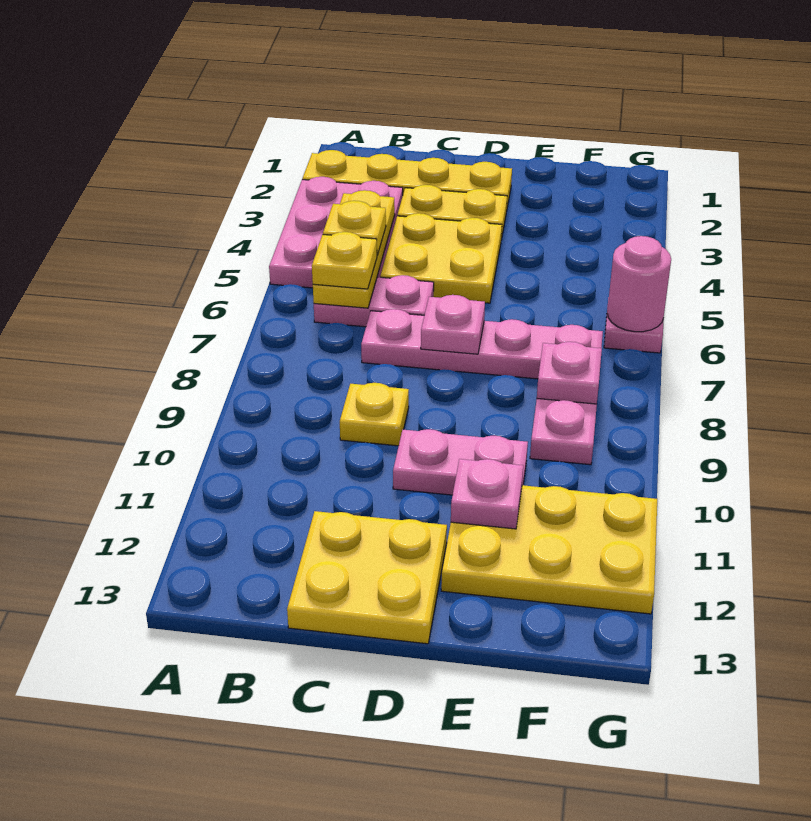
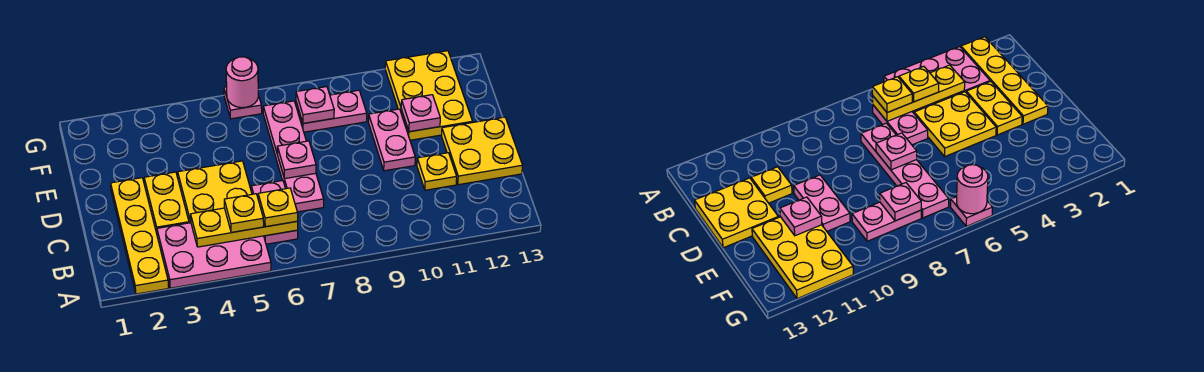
yellow plate C9 level 1 -> yellow plate C11 level 1

